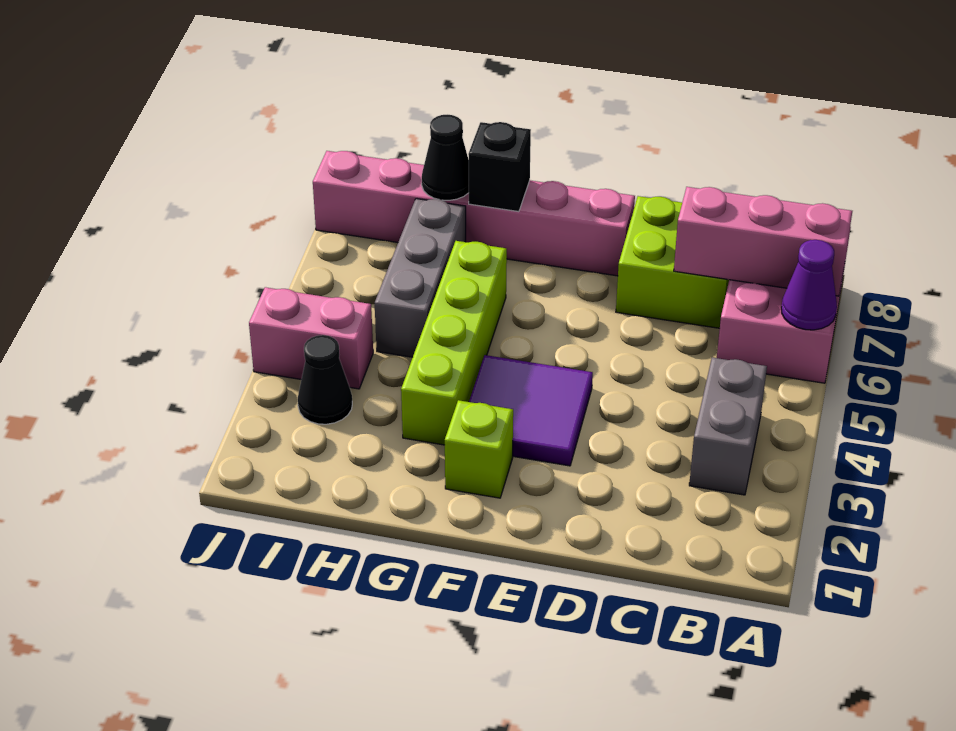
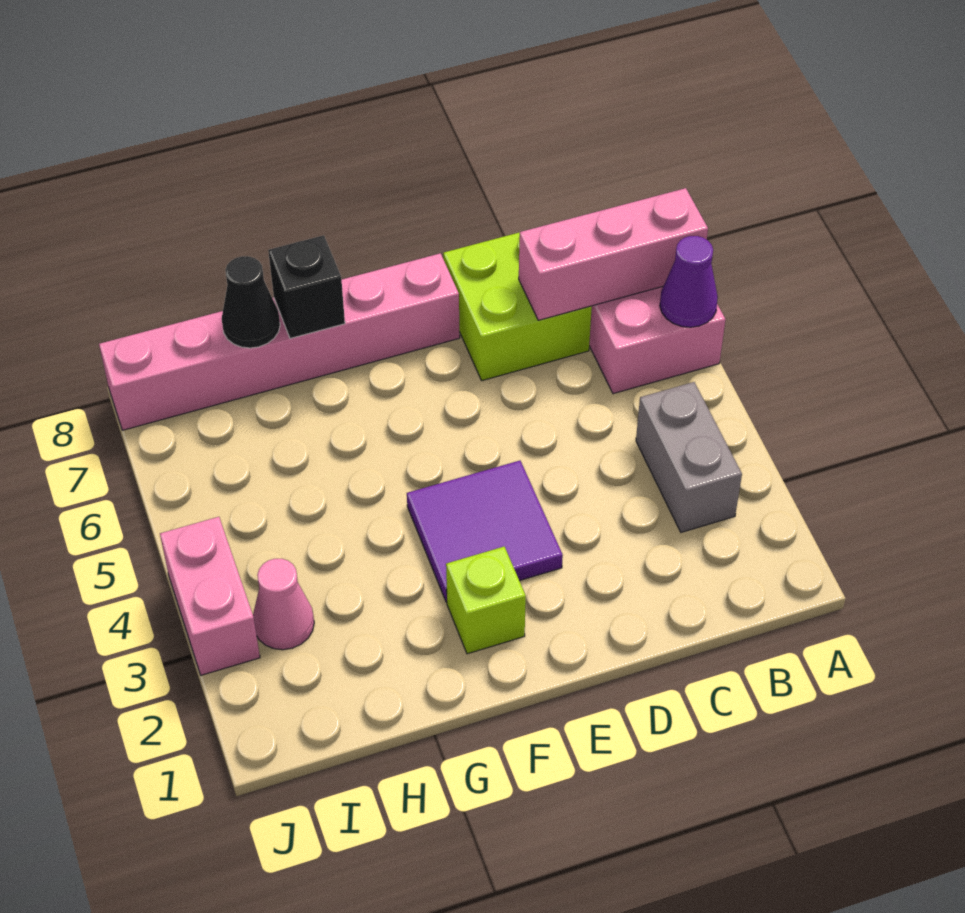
lime brick G3:G6 level 1 -> none
grey brick H5:H7 level 1 -> none
black cone I3 level 1 -> pink cone I3 level 1
pink brick I4:J4 level 1 -> pink brick J3:J4 level 1

